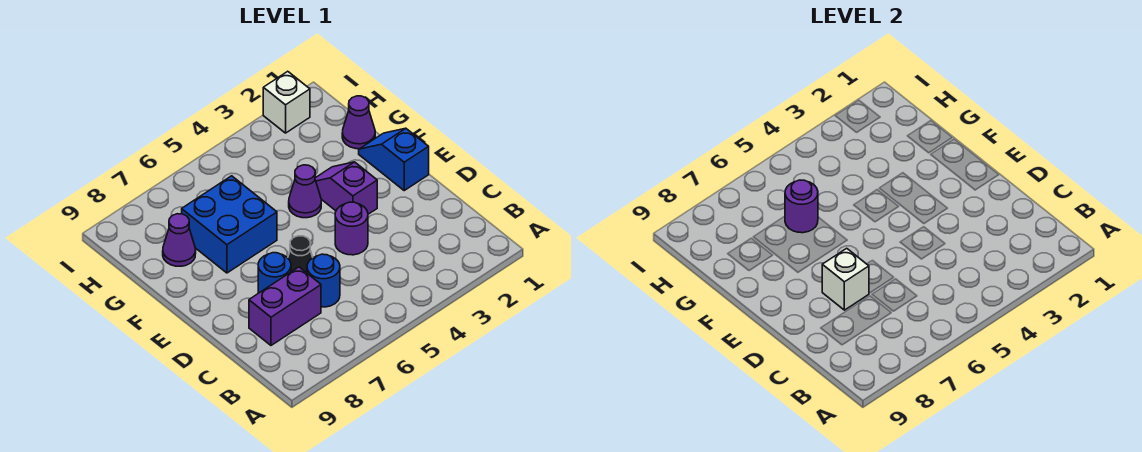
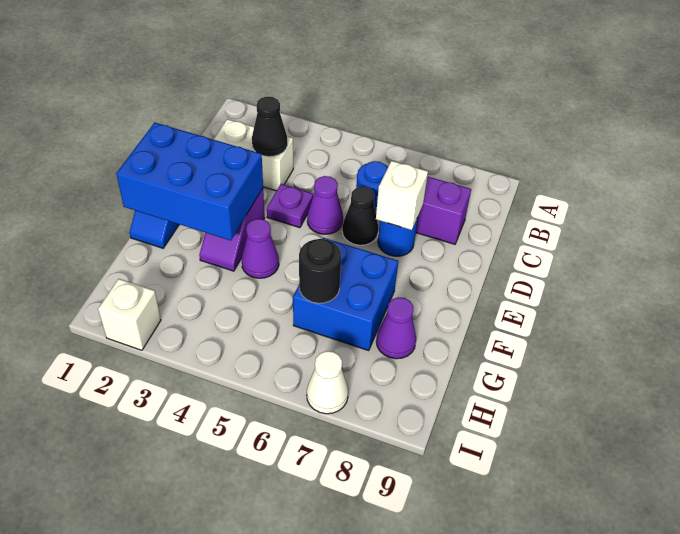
none -> white brick C2:C3 level 1
none -> black cone C3 level 2
purple round brick D4 level 1 -> purple plate D4 level 1
none -> blue brick E1:F3 level 2
purple cone G1 level 1 -> purple cone D5 level 1
purple round brick G6 level 2 -> black round brick G6 level 2
none -> white cone I7 level 1

